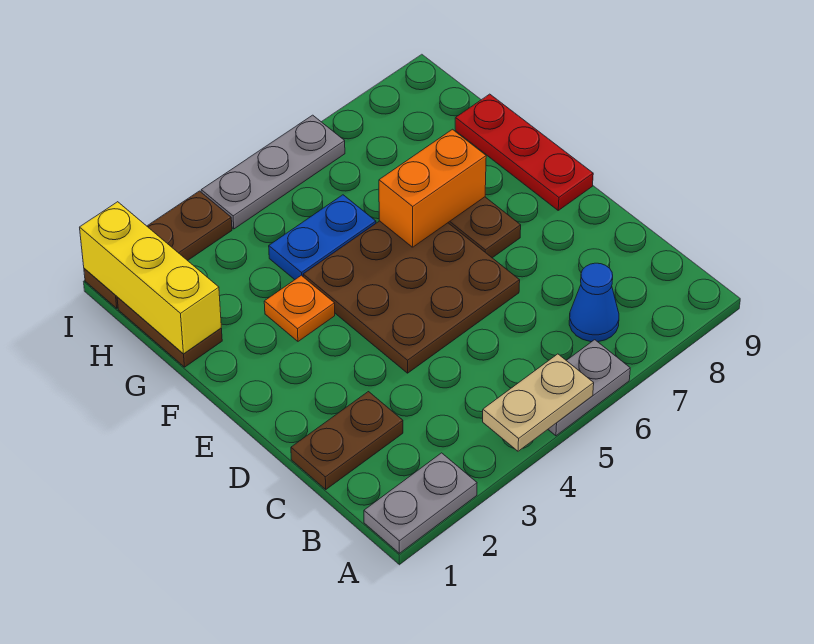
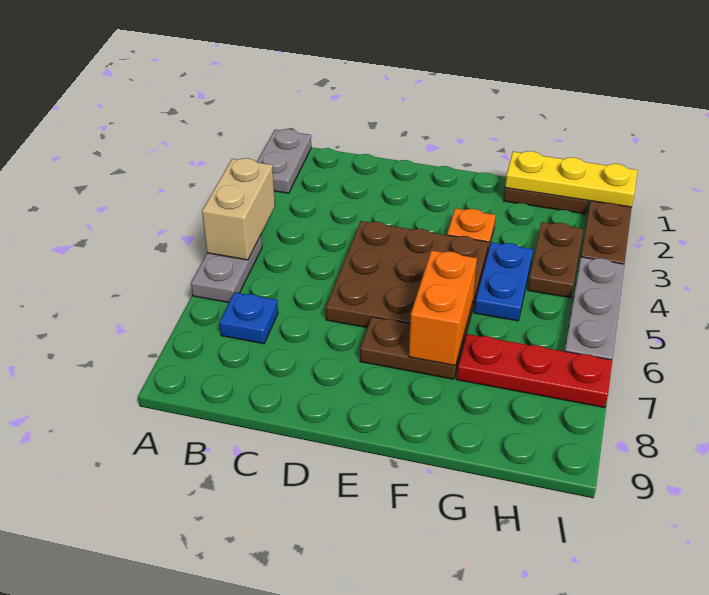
tan plate A4:A5 level 2 -> tan brick A4:A5 level 2
blue cone B7 level 1 -> blue plate B7 level 1
brown plate C1:C2 level 1 -> brown plate H3:H4 level 1
red plate E9:G9 level 1 -> red plate G7:I7 level 1
yellow brick G1:I1 level 2 -> yellow plate G1:I1 level 2

